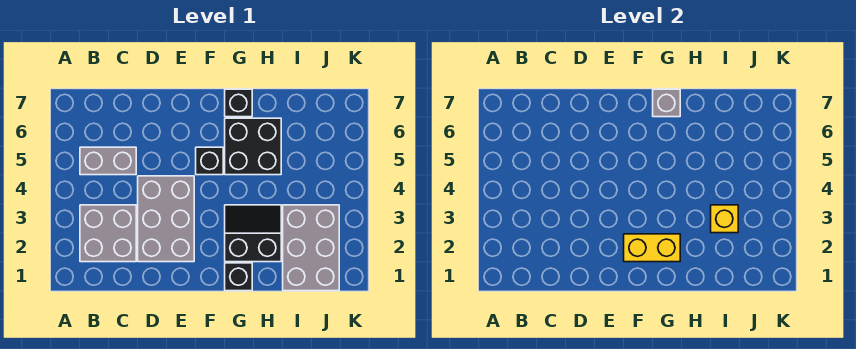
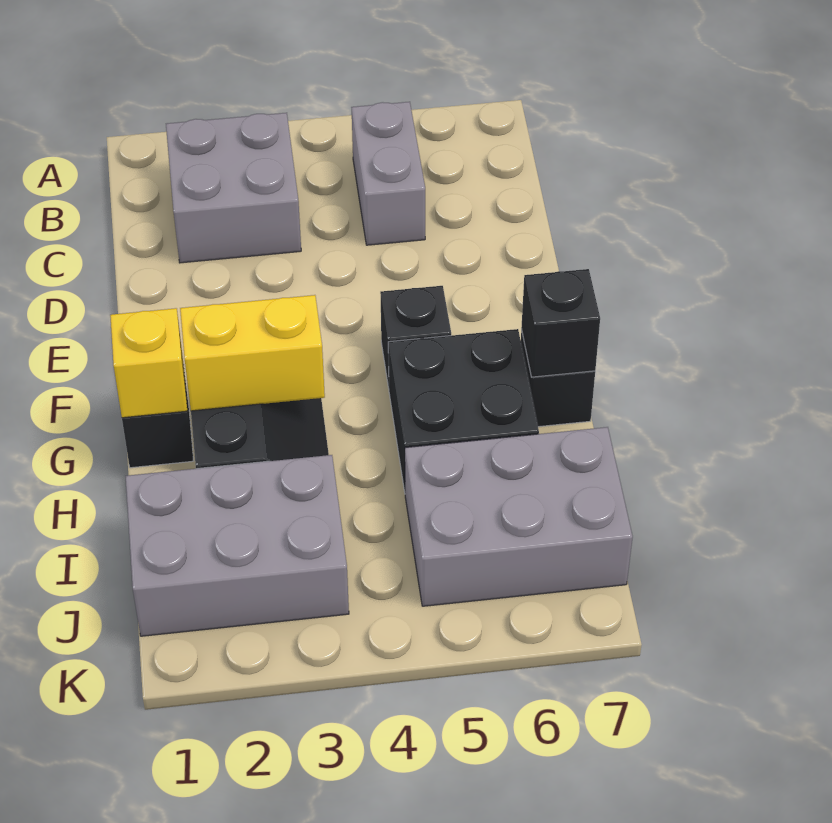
grey brick D2:E4 level 1 -> grey brick I5:J7 level 1
yellow brick F2:G2 level 2 -> yellow brick G2:G3 level 2
grey brick G7 level 2 -> black brick G7 level 2
yellow brick I3 level 2 -> yellow brick G1 level 2

